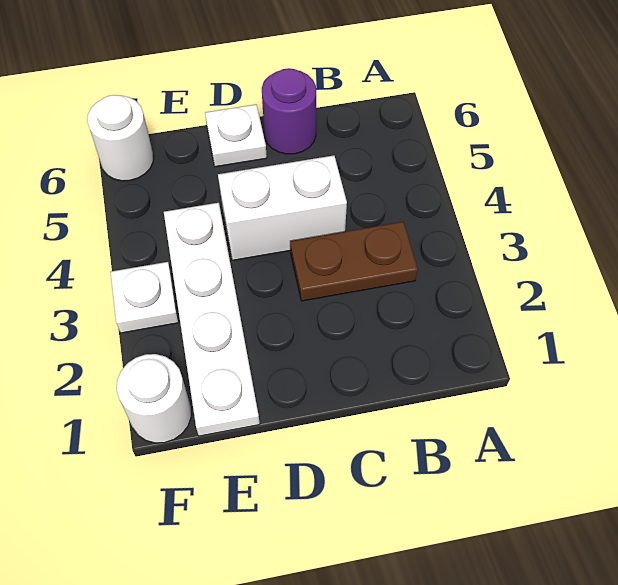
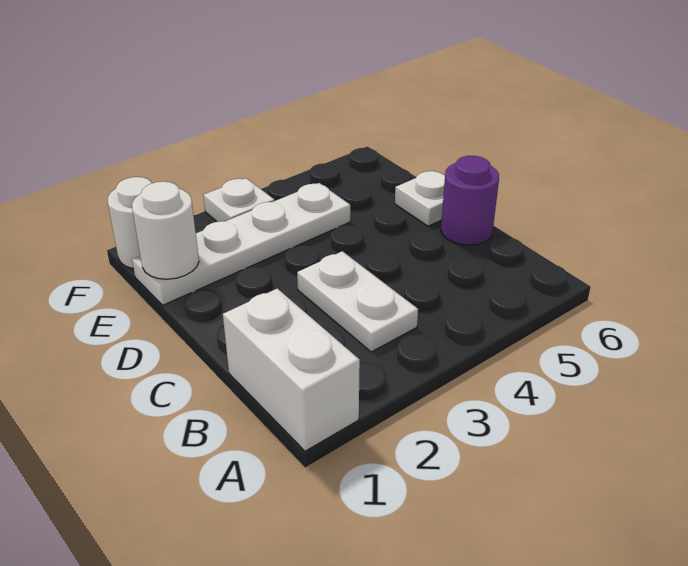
brown plate B3:C3 level 1 -> white plate B3:C3 level 1
white brick C4:D4 level 1 -> white brick A1:B1 level 1
white round brick F6 level 1 -> white round brick E1 level 2

